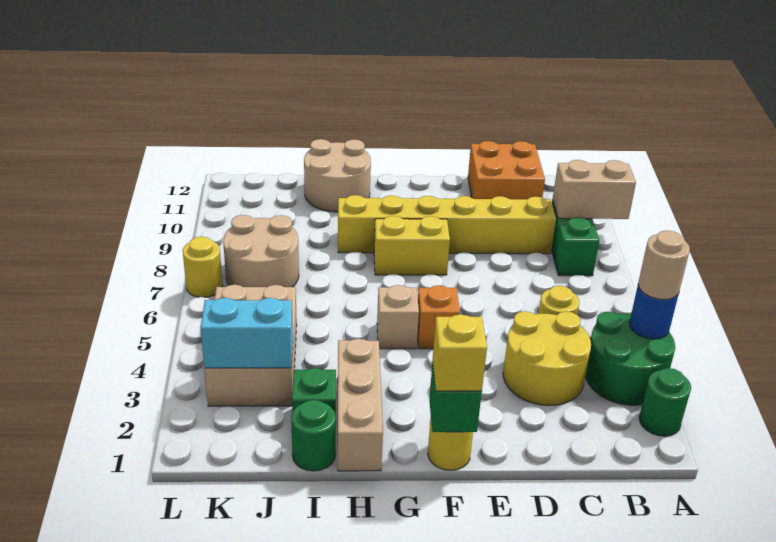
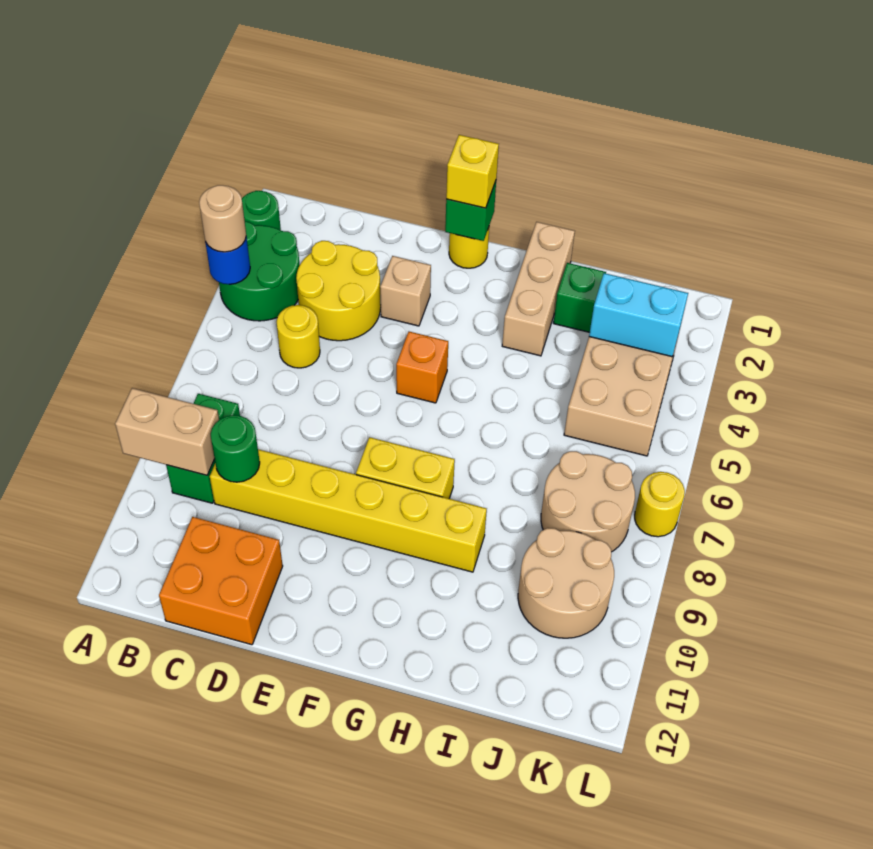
tan brick G5 level 1 -> tan brick E3 level 1
tan round brick H11:I12 level 1 -> tan round brick J9:K10 level 1
green round brick I1 level 1 -> green round brick C9 level 2

